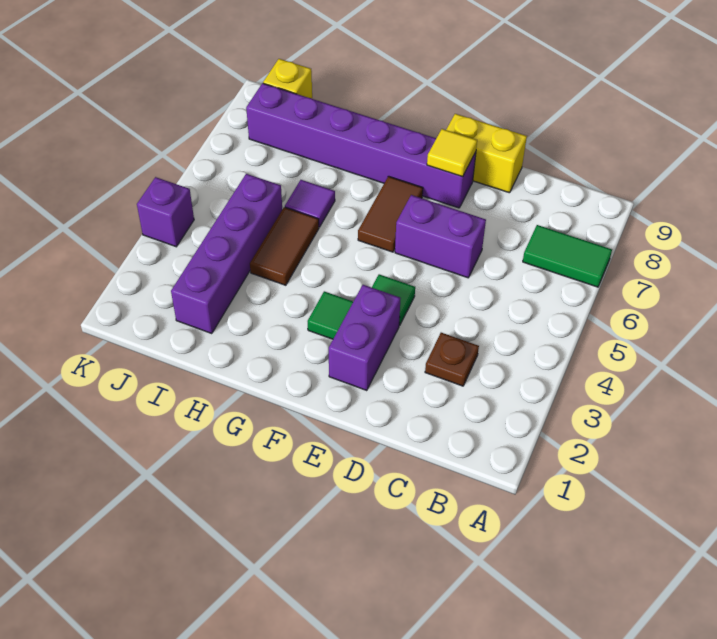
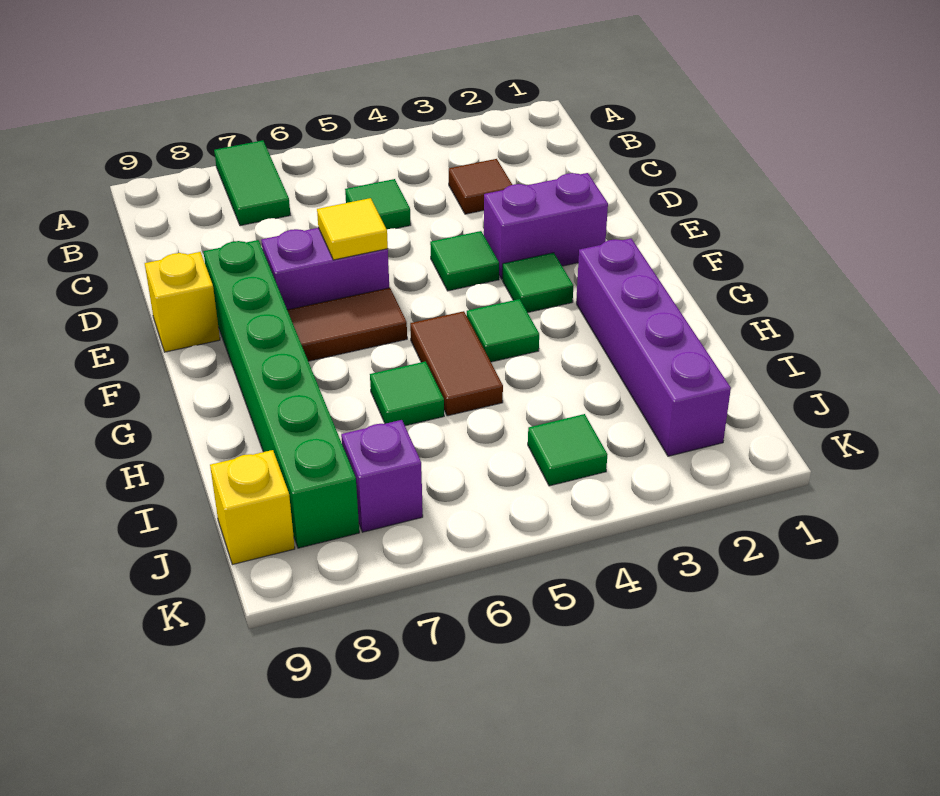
brown plate C3 level 1 -> brown tile C3 level 1
none -> green tile C5 level 1
purple brick D6:E6 level 1 -> purple brick E6:E7 level 1
yellow brick D9:E9 level 1 -> yellow brick E9 level 1
purple brick E8:J8 level 1 -> green brick E8:J8 level 1
yellow tile E8 level 2 -> yellow tile E6 level 2
none -> green tile G4 level 1
brown tile H4:H5 level 1 -> brown tile G5:H5 level 1
purple tile H6 level 1 -> green tile H6 level 1
purple brick I2:I5 level 1 -> purple brick G2:J2 level 1
none -> green tile J4 level 1
purple brick K4 level 1 -> purple brick J7 level 1

